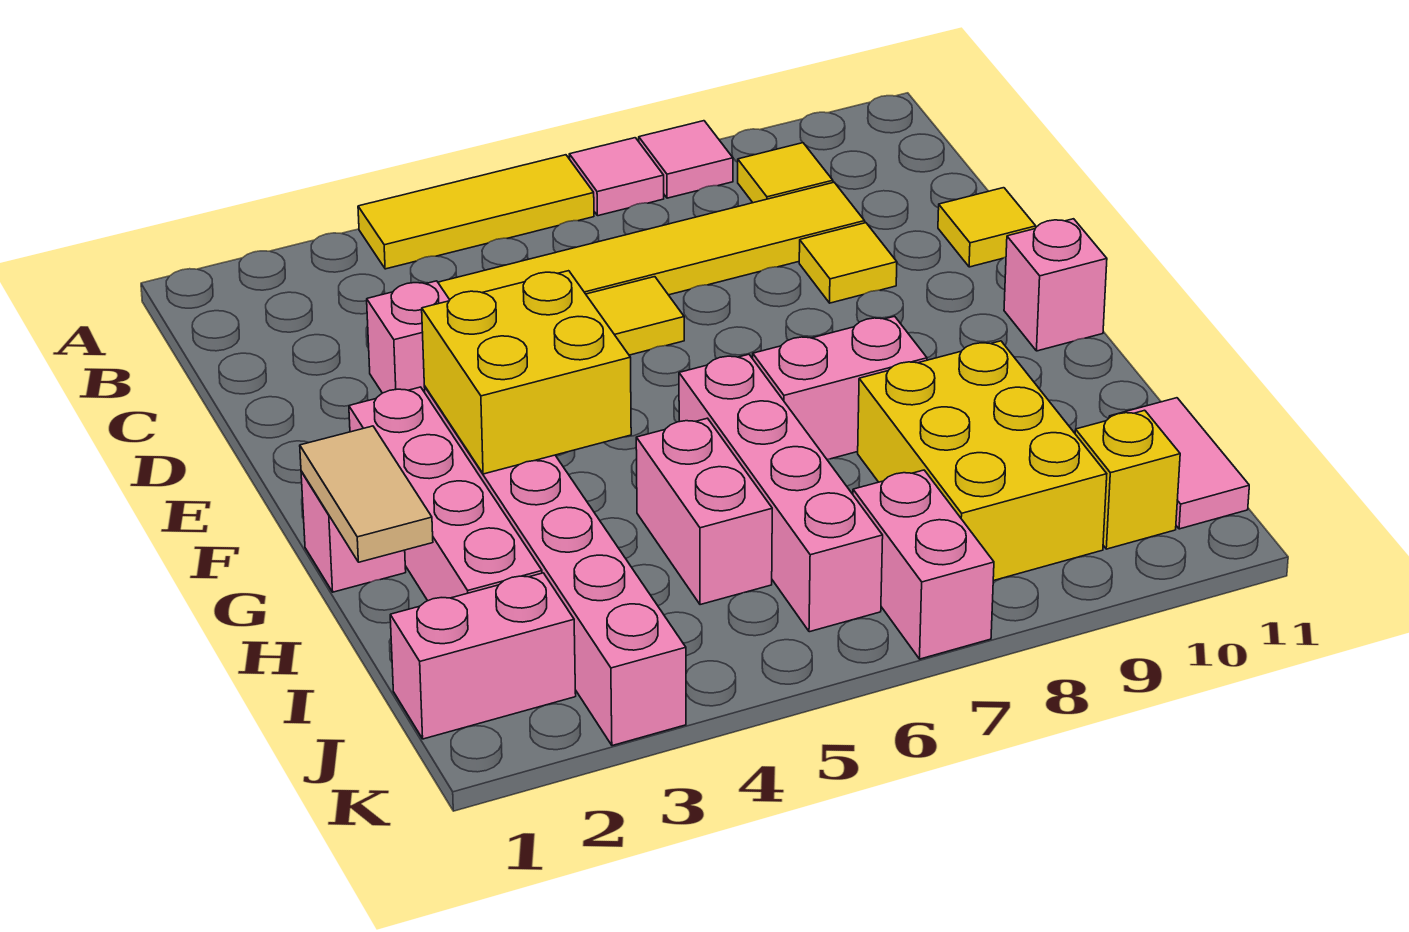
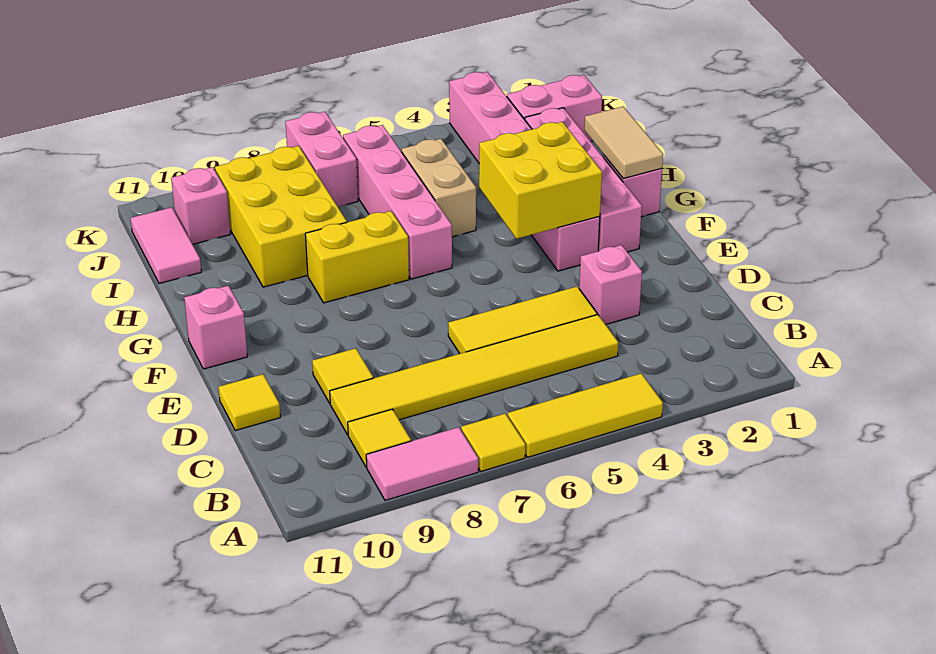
pink tile A7 level 1 -> yellow tile A7 level 1
pink tile A8 level 1 -> pink tile A8:A9 level 1
pink brick G7:G8 level 1 -> yellow brick G7:G8 level 1
pink brick H5:I5 level 1 -> tan brick H5:I5 level 1
yellow brick J10 level 1 -> pink brick J10 level 1

